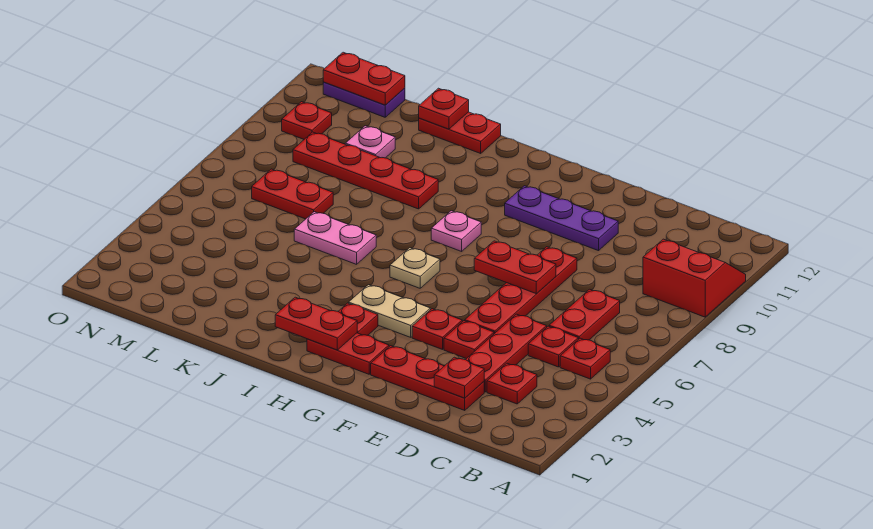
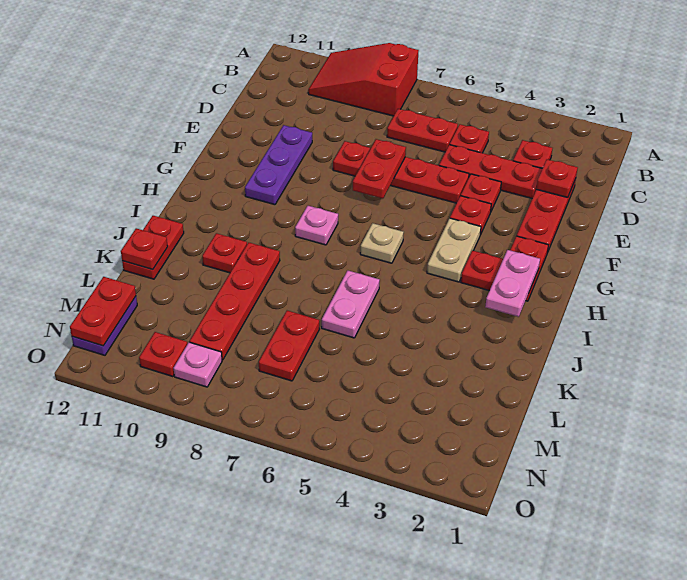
red slope A9:B10 level 1 top 9 -> red slope A8:B10 level 1 top 8
red plate B5 level 1 -> red plate J10 level 1
red plate H2:I2 level 2 -> pink plate H2:I2 level 2
pink plate L10 level 1 -> pink plate N9 level 1

